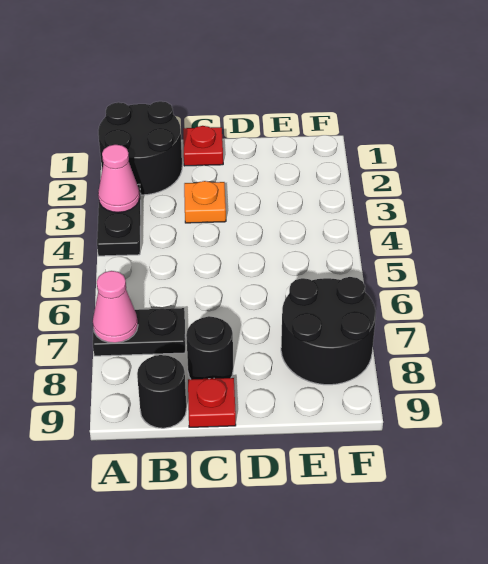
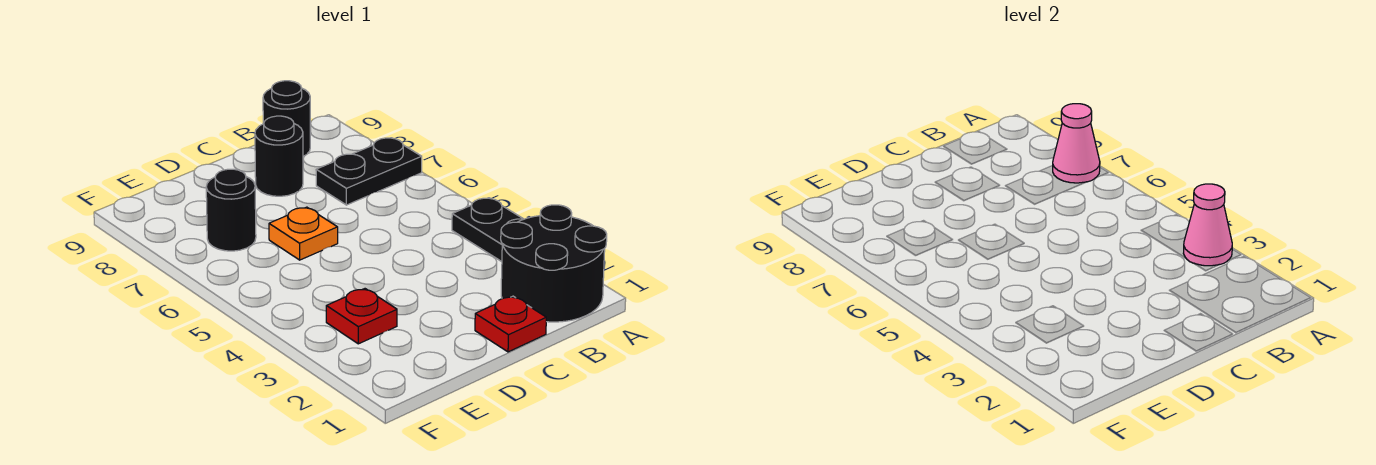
orange plate C3 level 1 -> orange plate D6 level 1
red plate C9 level 1 -> red plate E3 level 1
black round brick E7:F8 level 1 -> black round brick E7 level 1

